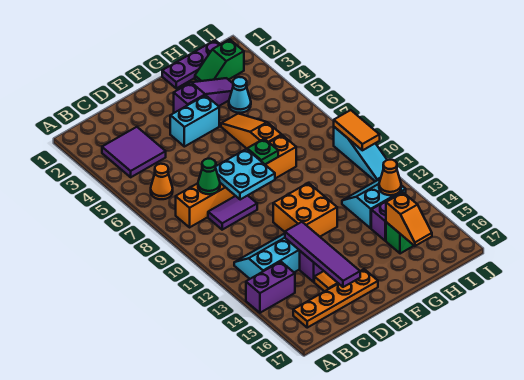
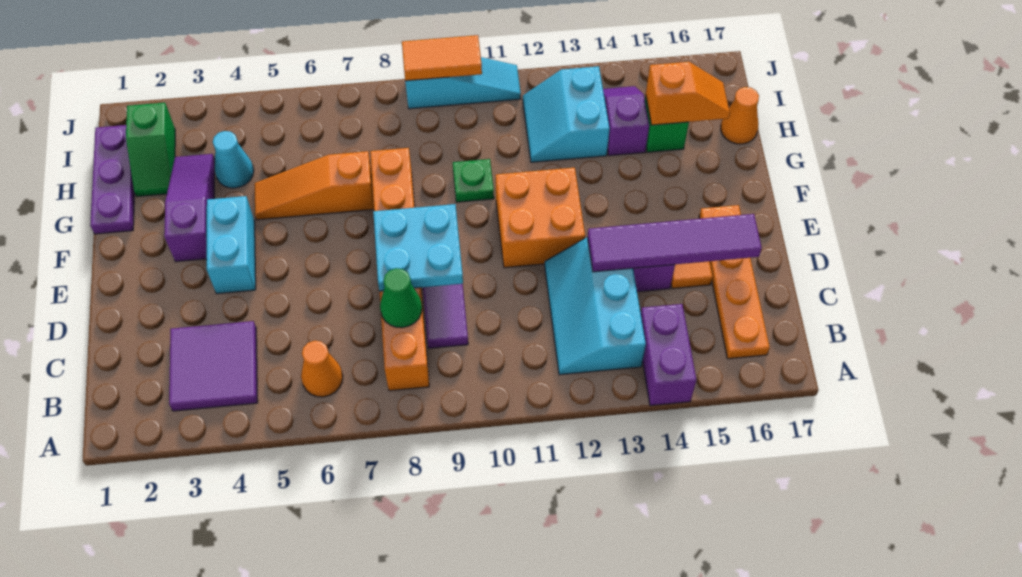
green plate F8 level 2 -> green plate G10 level 1
orange cone I13 level 2 -> orange cone H17 level 1

